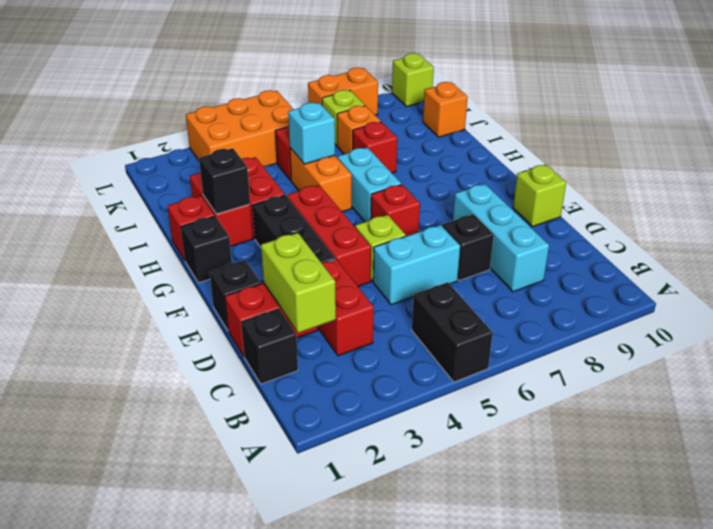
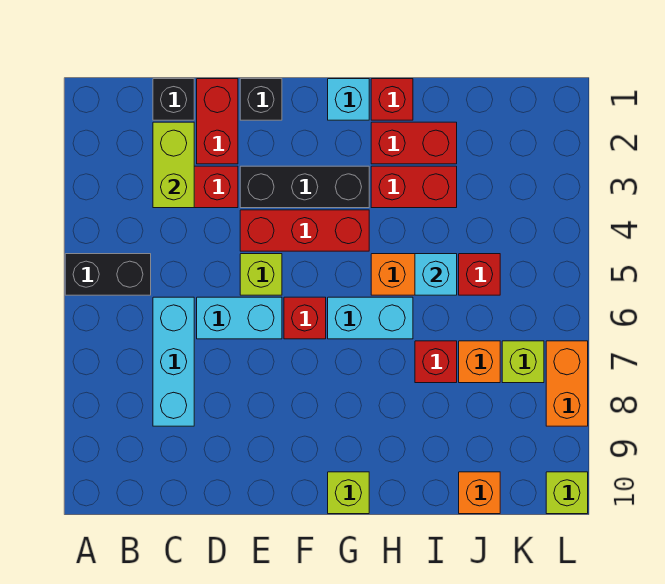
lime brick C2:D2 level 2 -> lime brick C2:C3 level 2
cyan brick C8:E8 level 1 -> cyan brick C6:C8 level 1
cyan brick D5:D6 level 1 -> cyan brick D6:E6 level 1
black brick D7 level 1 -> none
lime brick E10 level 1 -> lime brick G10 level 1
black brick G1 level 1 -> cyan brick G1 level 1
black brick H2 level 2 -> none
orange brick K3:L5 level 1 -> none

